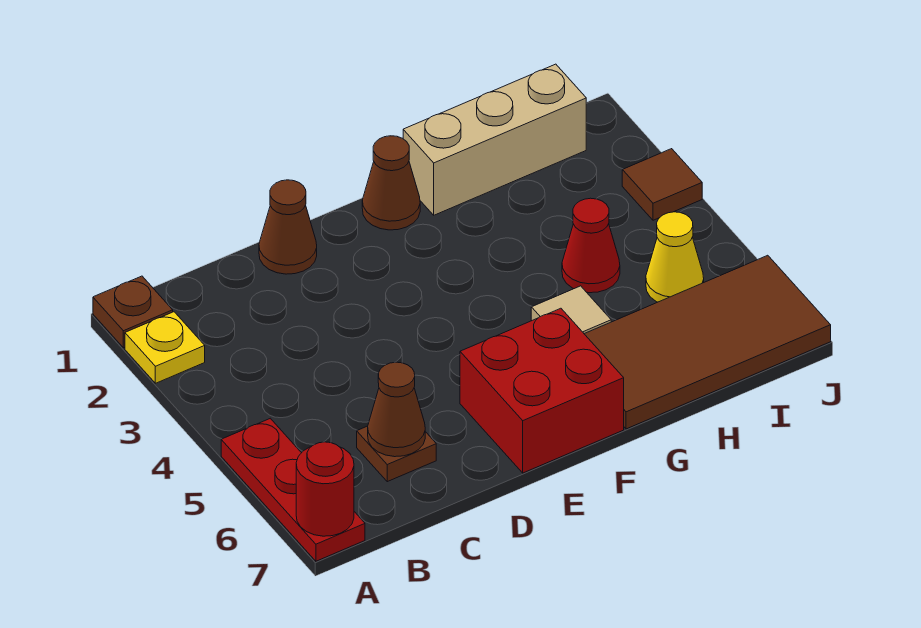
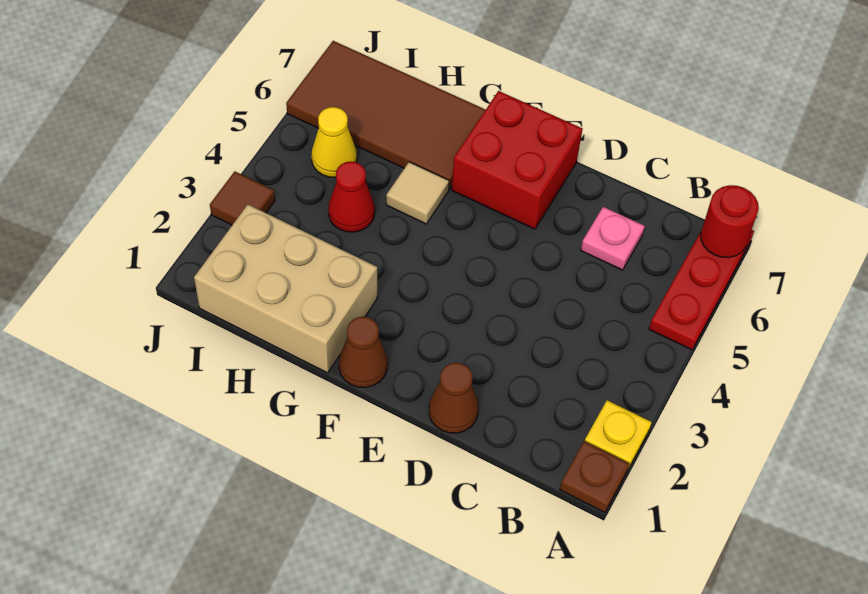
brown plate C6 level 1 -> pink plate C6 level 1
brown cone C6 level 2 -> none
tan brick G1:I1 level 1 -> tan brick G1:I2 level 1

